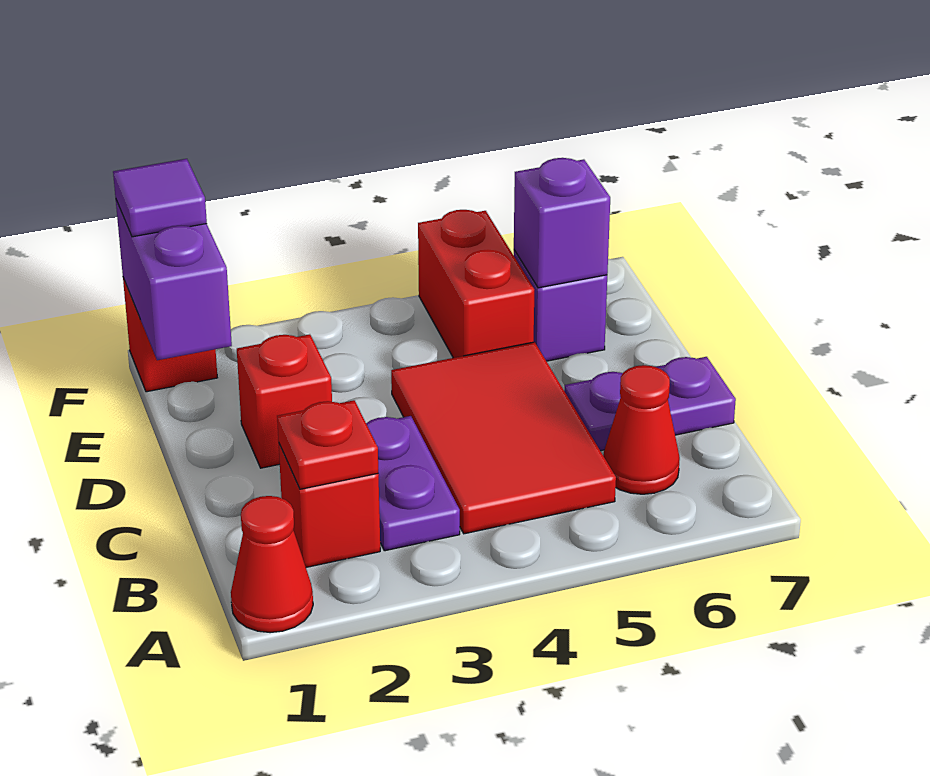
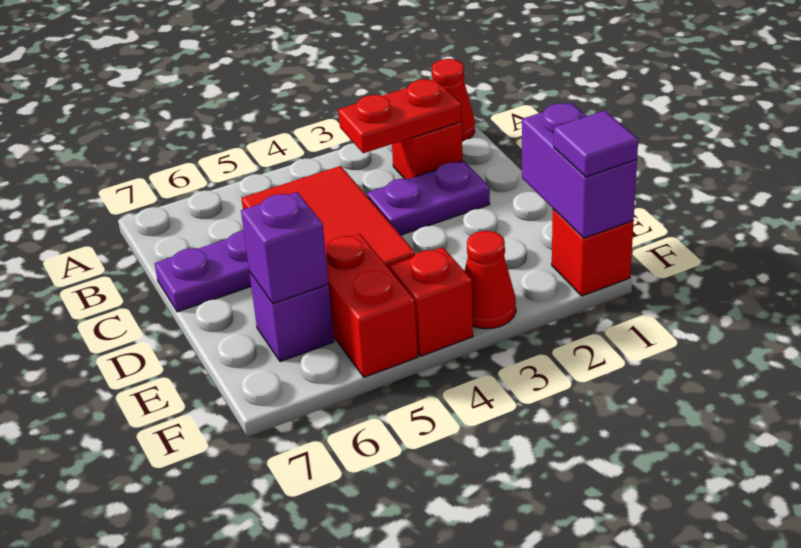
red plate B2 level 2 -> red plate B2:B3 level 2
purple plate B3:C3 level 1 -> purple plate C2:C3 level 1
red cone B6 level 1 -> red cone F3 level 1
red brick D2 level 1 -> red brick F4 level 1

